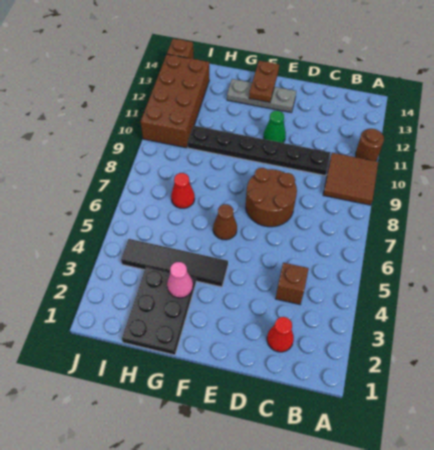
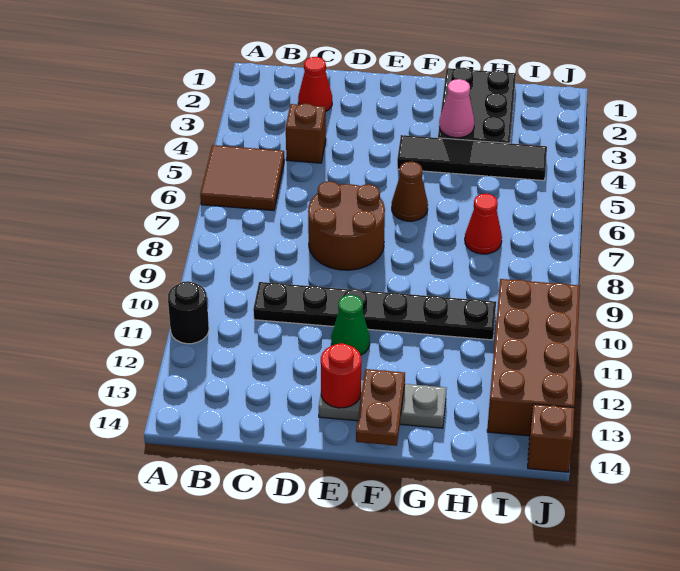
brown tile A9:B10 level 1 -> brown tile A5:B6 level 1
brown round brick A11 level 1 -> black round brick A11 level 1
none -> red round brick E13 level 2

